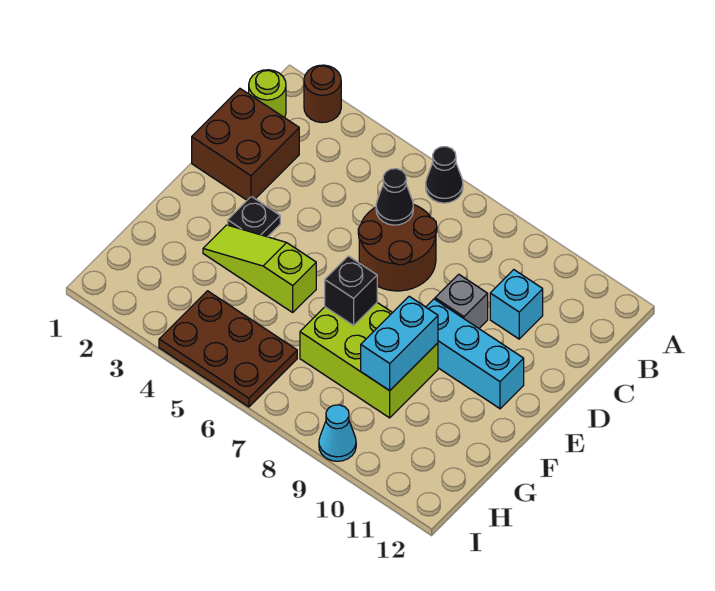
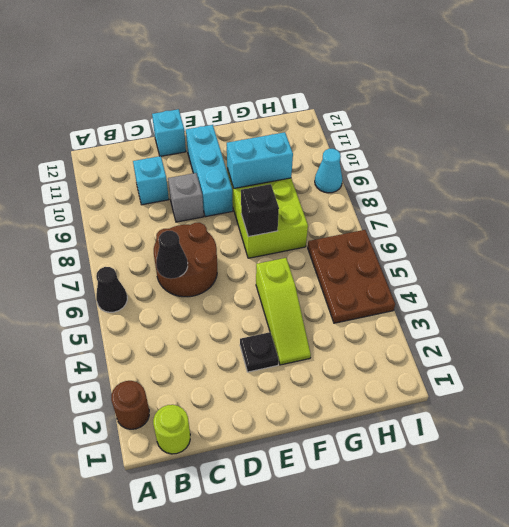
brown brick C1:D2 level 1 -> none
none -> cyan brick D12 level 1

